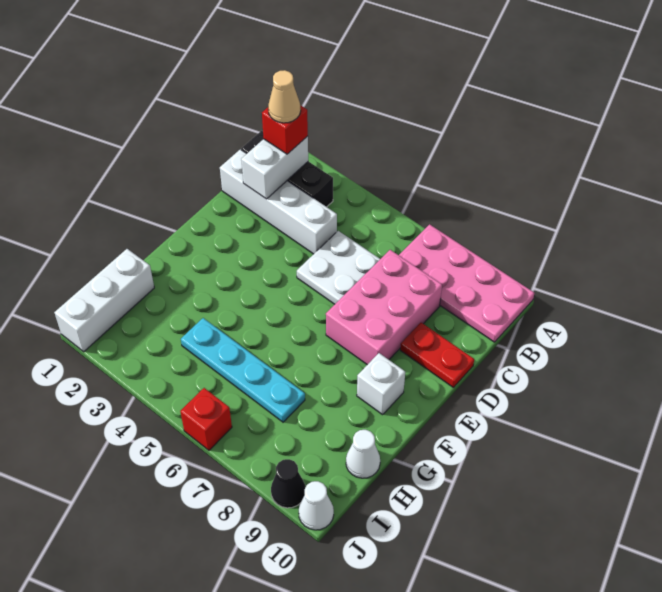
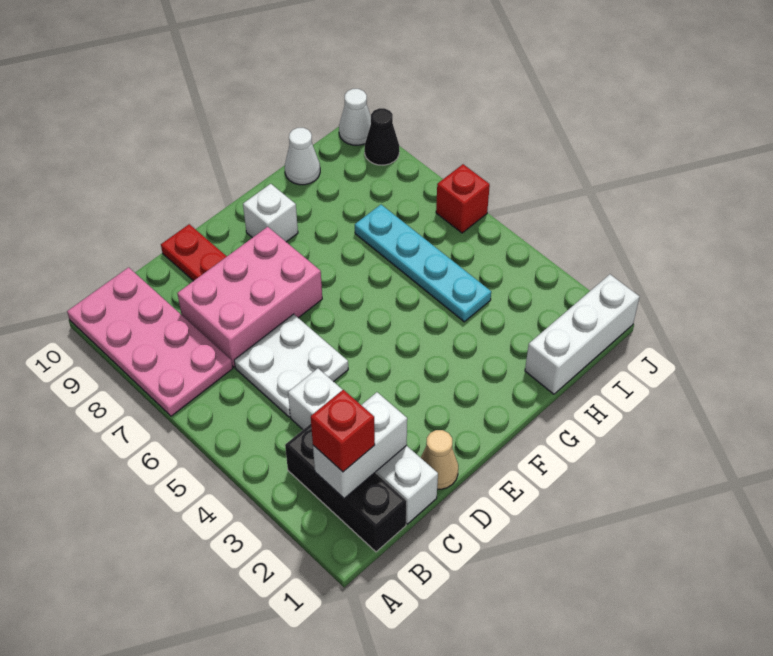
tan cone B2 level 4 -> tan cone D1 level 1

